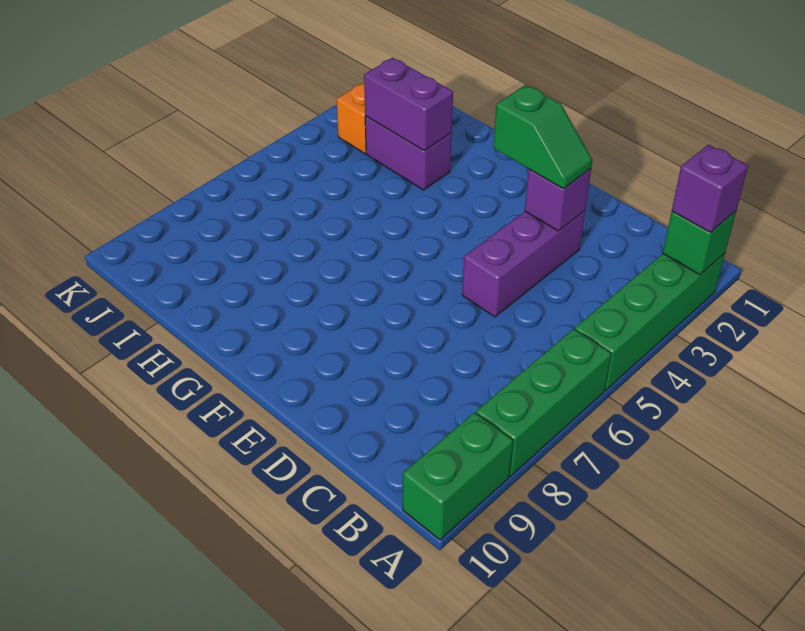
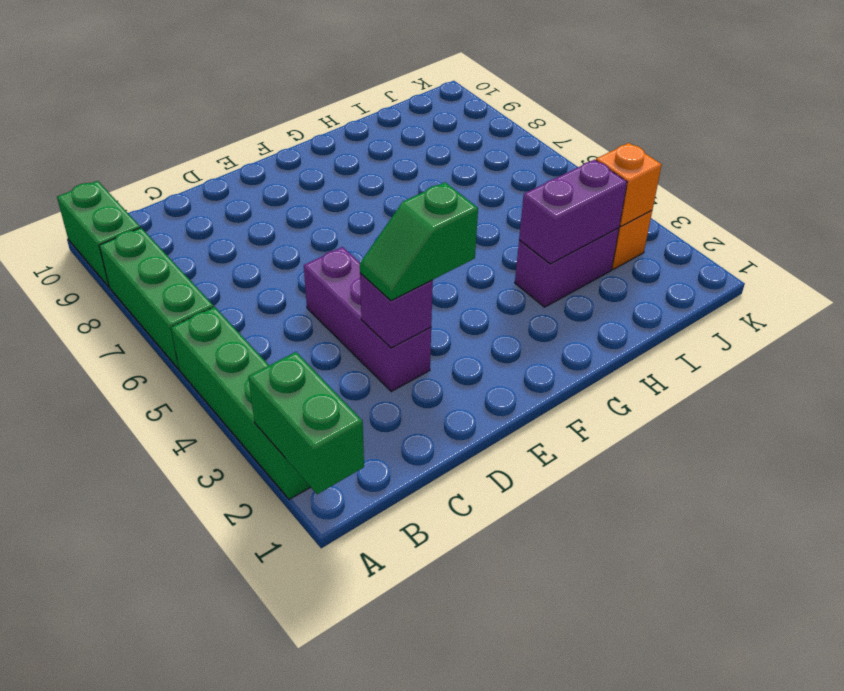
green brick A2 level 2 -> green brick A1:A2 level 2
purple brick A2 level 3 -> none
none -> orange brick J3 level 2

